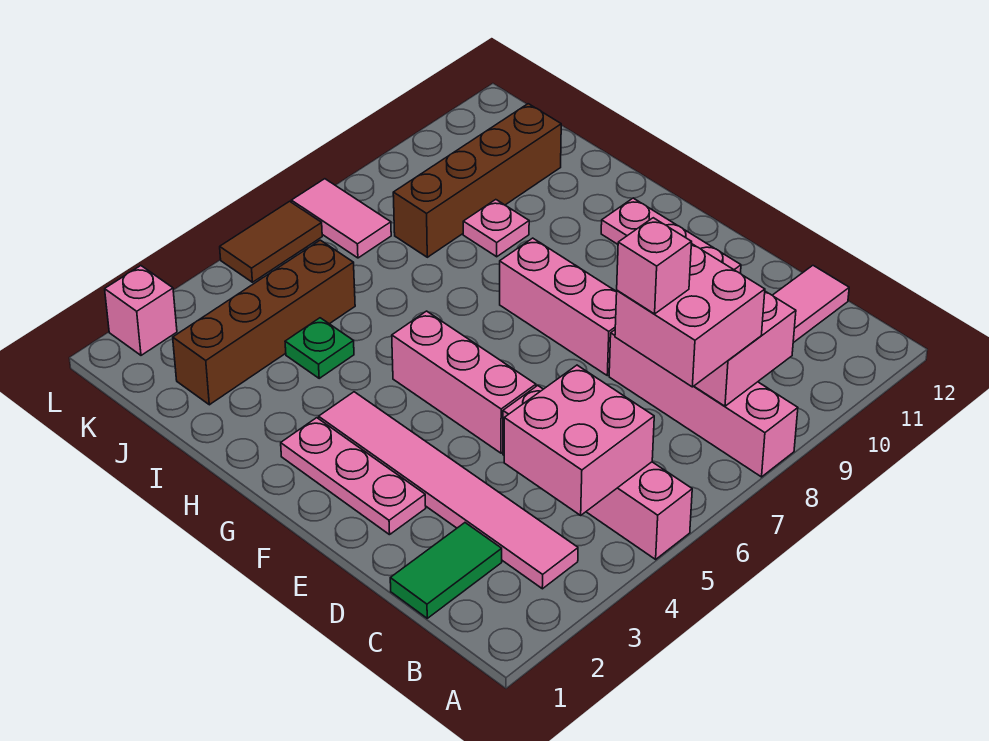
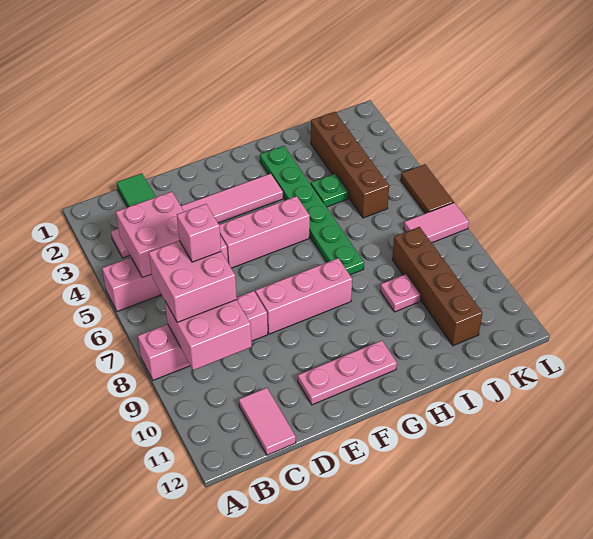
pink plate E2:G2 level 1 -> none
none -> green plate H2:H7 level 1
pink brick L2 level 1 -> none

